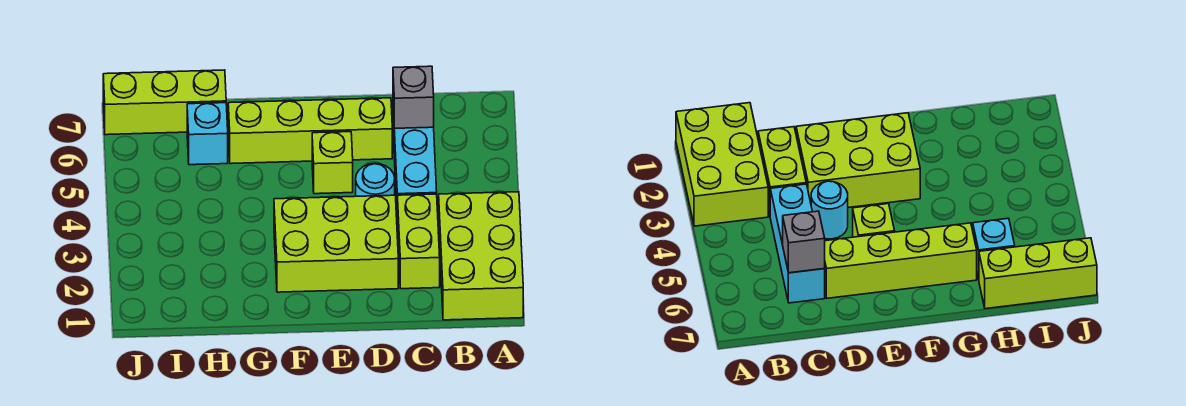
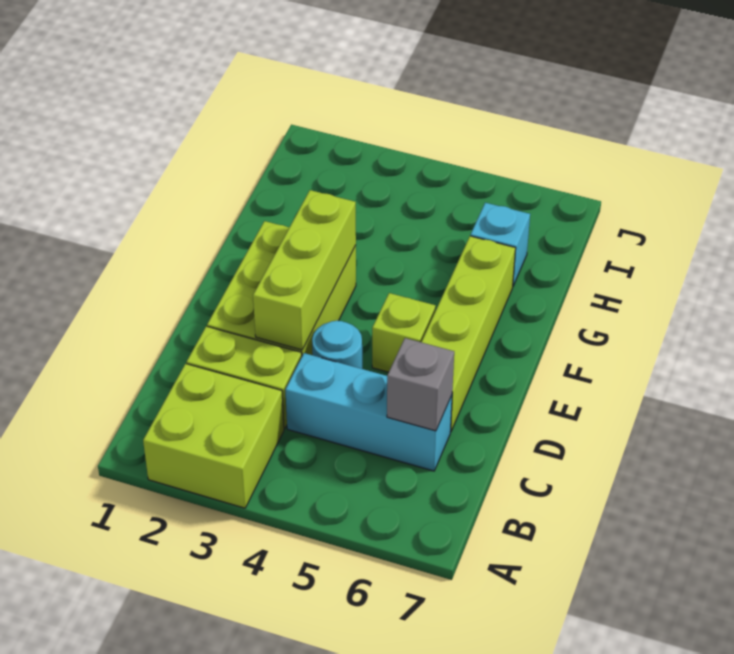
lime brick A1:B3 level 1 -> lime brick A2:B3 level 1
lime brick H7:J7 level 1 -> lime brick D3:F3 level 2

